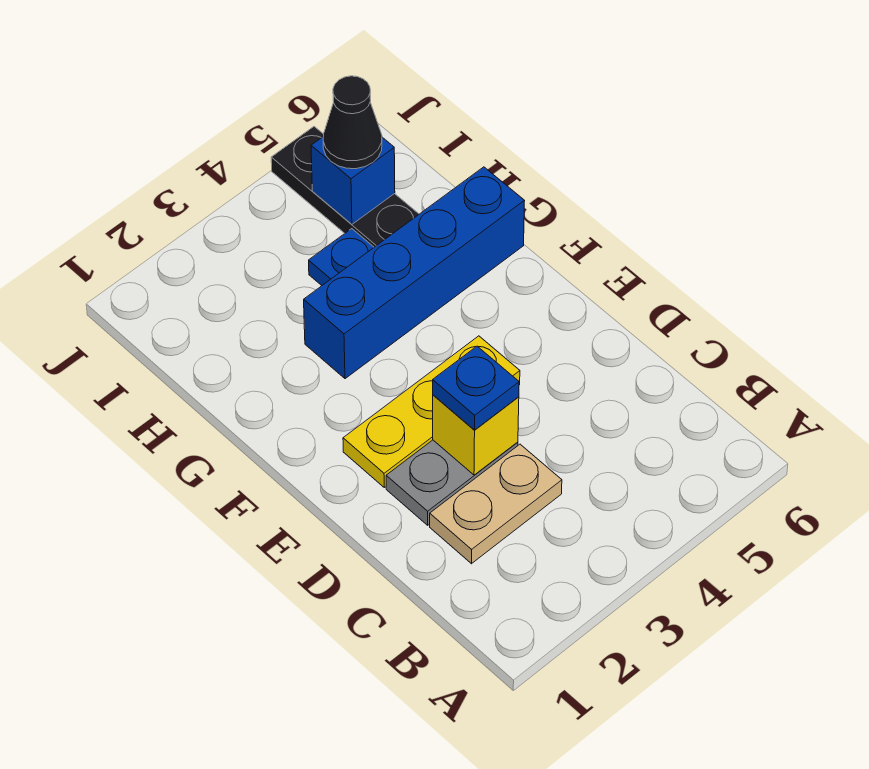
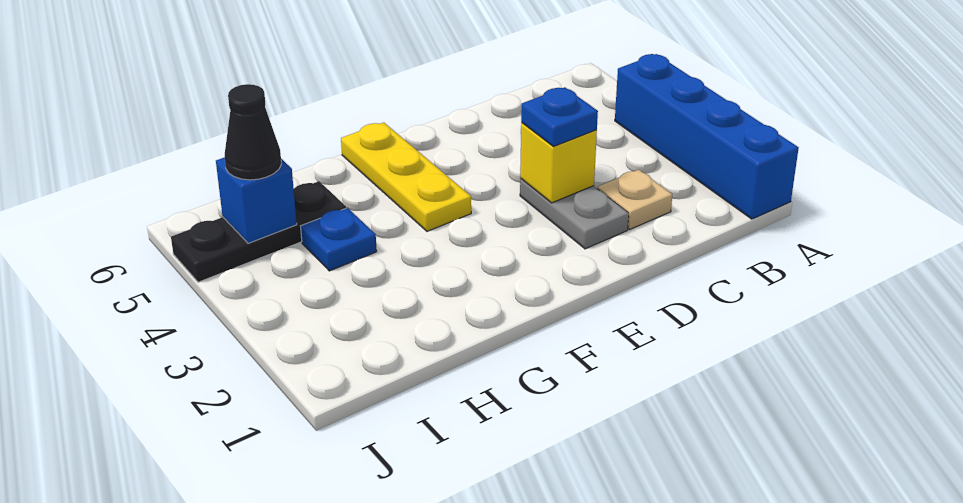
tan plate C2:C3 level 1 -> tan plate C2 level 1
yellow plate E2:E4 level 1 -> yellow plate F4:F6 level 1
blue brick G3:G6 level 1 -> blue brick A1:A4 level 1

